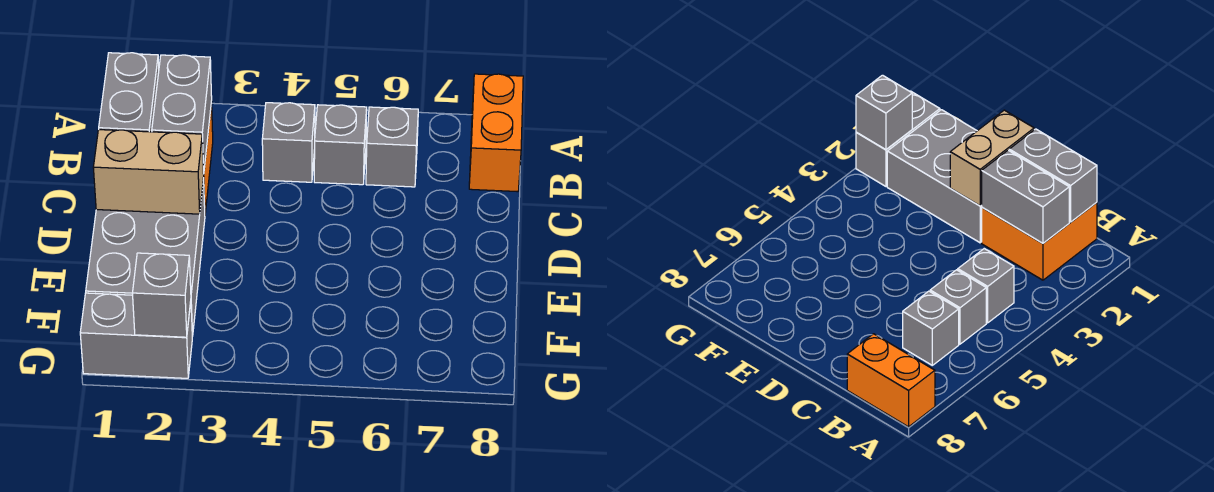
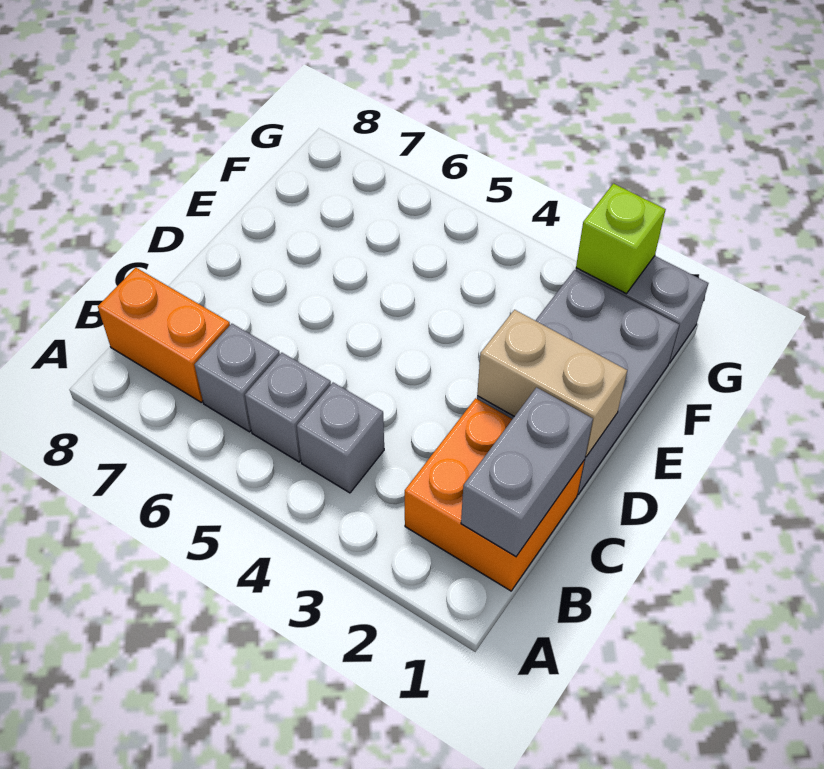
orange brick A8:B8 level 1 -> orange brick B7:B8 level 1
grey brick B2:C2 level 2 -> none
grey brick G2 level 2 -> lime brick G2 level 2

